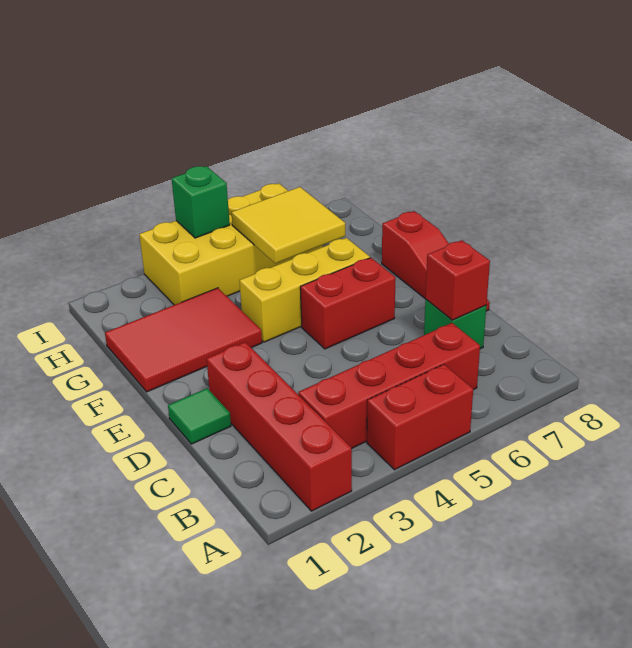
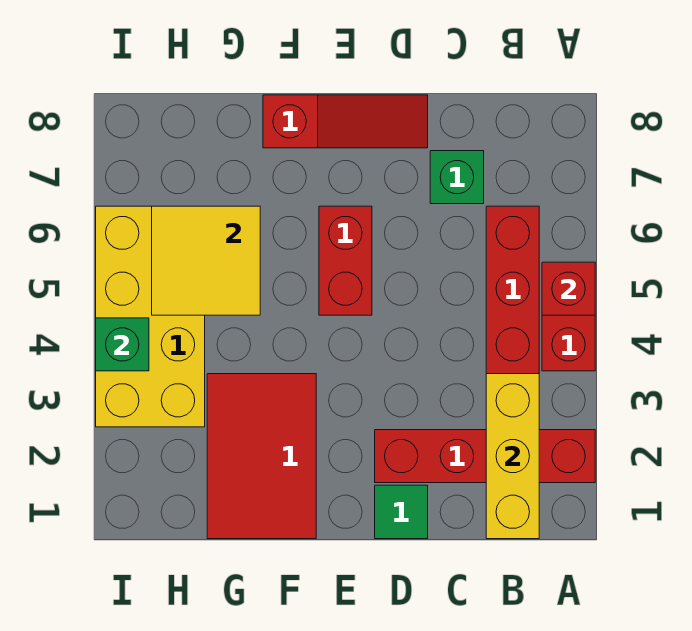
red brick C7 level 2 -> red brick A5 level 2
yellow brick F4:F6 level 1 -> yellow brick B1:B3 level 2

